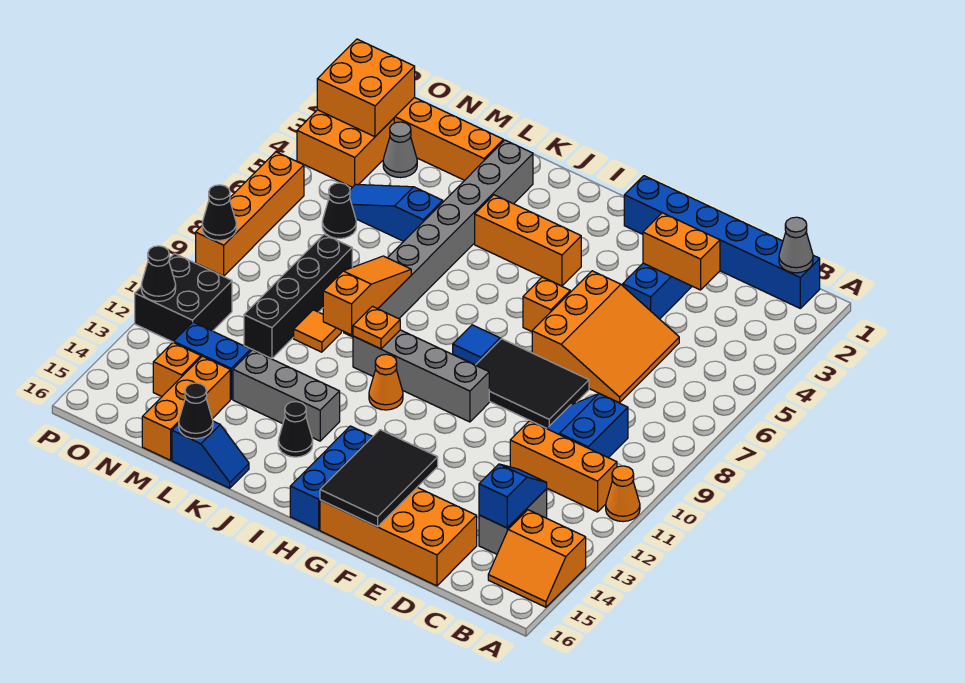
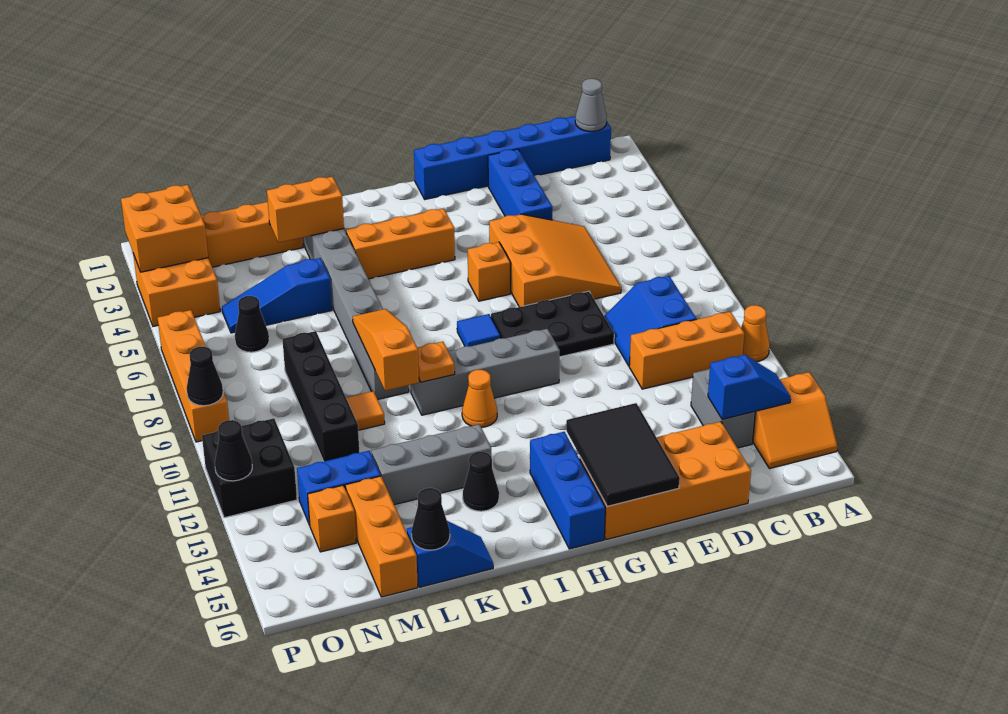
blue slope C13:C14 level 2 top 14 -> blue slope B14:C14 level 2 top C
orange brick D3:E3 level 2 -> orange brick K3:L3 level 2
black tile E8:G9 level 1 -> black plate E8:G9 level 1
grey cone N3 level 1 -> none

